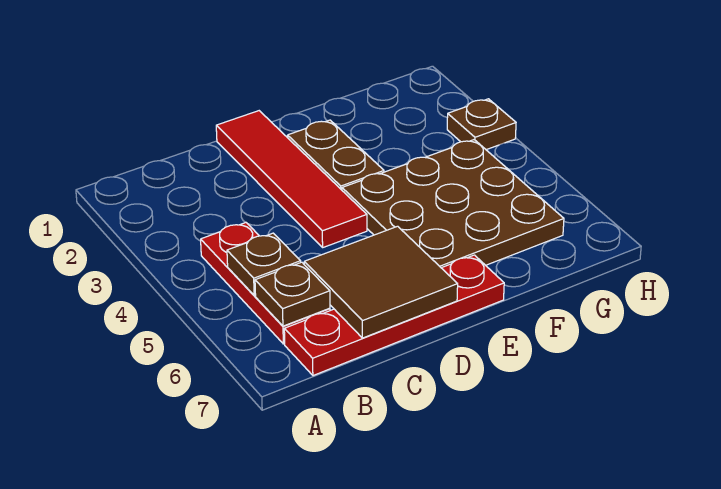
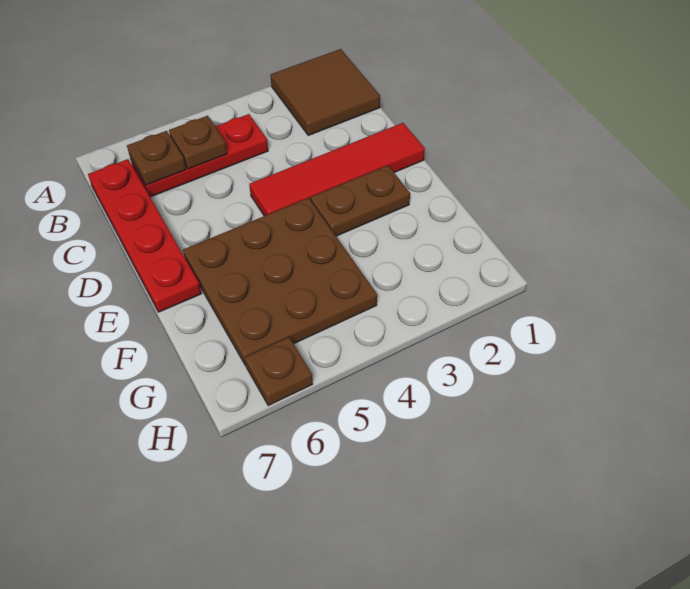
brown tile C6:D7 level 2 -> brown tile A1:B2 level 1
brown plate H3 level 1 -> brown plate H6 level 1

